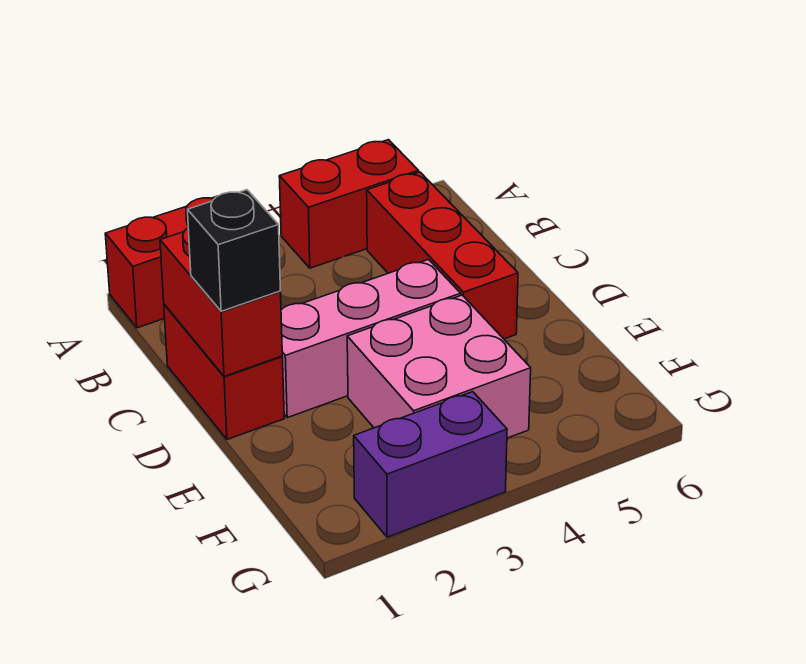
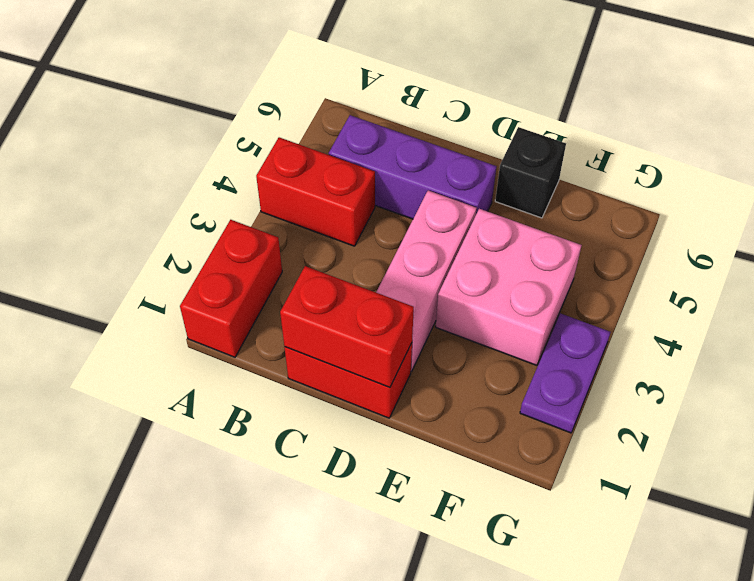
red brick A4:A5 level 1 -> red brick A4:B4 level 1
red brick B5:D5 level 1 -> purple brick B5:D5 level 1
black brick D1 level 3 -> black brick E6 level 1
purple brick G2:G3 level 1 -> purple plate G2:G3 level 1

